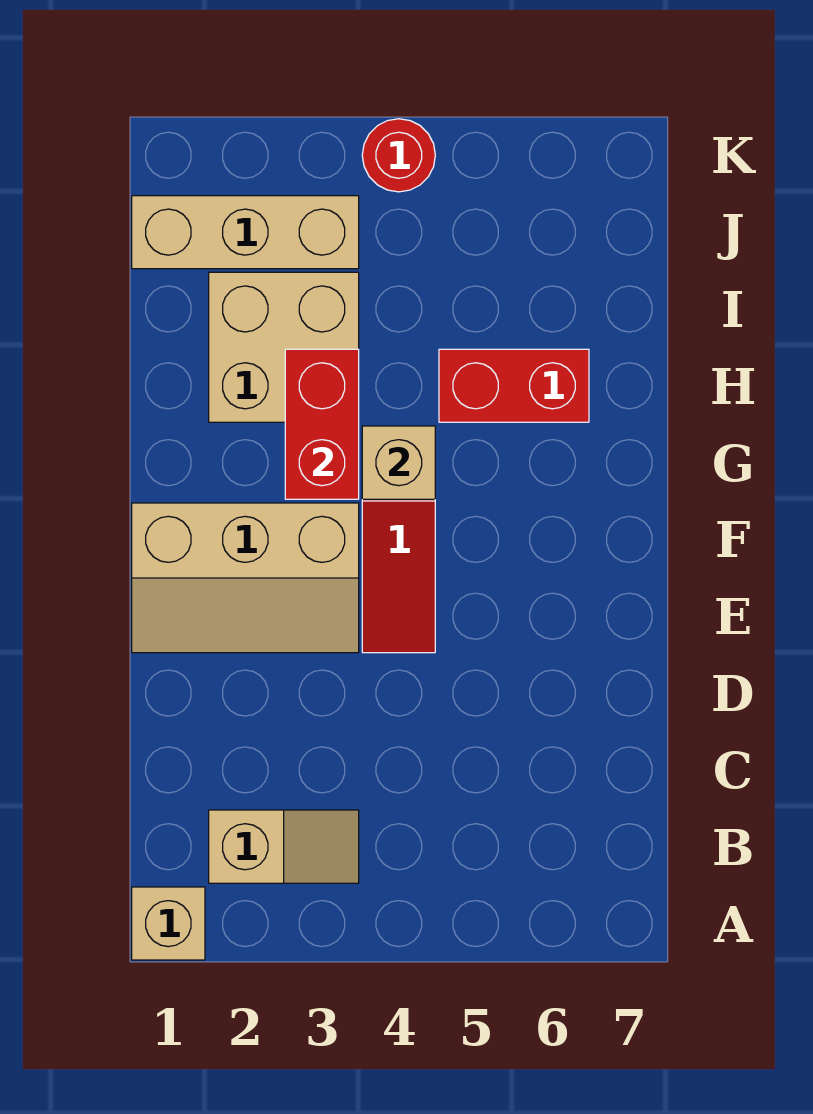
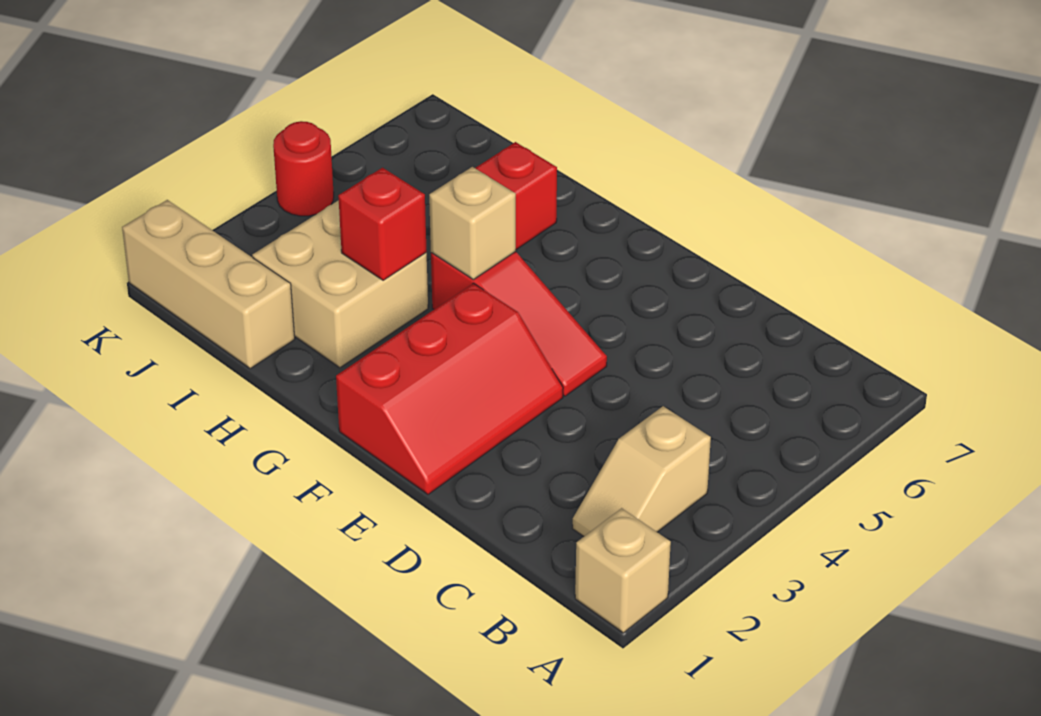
tan slope B2:B3 level 1 top 2 -> tan slope B2:B3 level 1 top 3
tan slope E1:F3 level 1 top F -> red slope E1:F3 level 1 top F
red brick G3:H3 level 2 -> red brick H3 level 2
tan brick J1:J3 level 1 -> tan brick I1:K1 level 1

